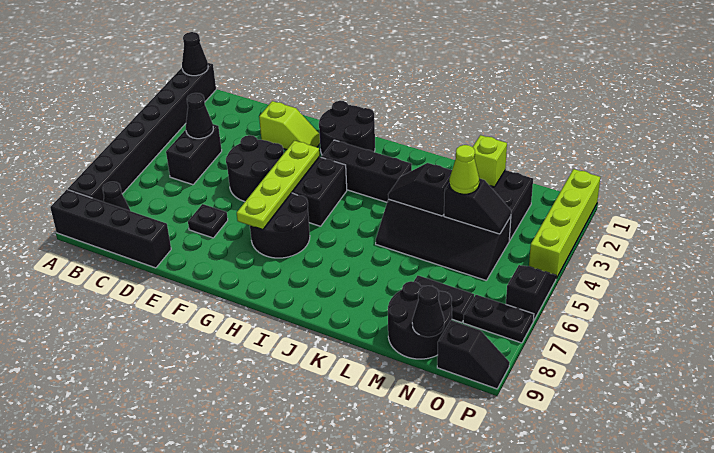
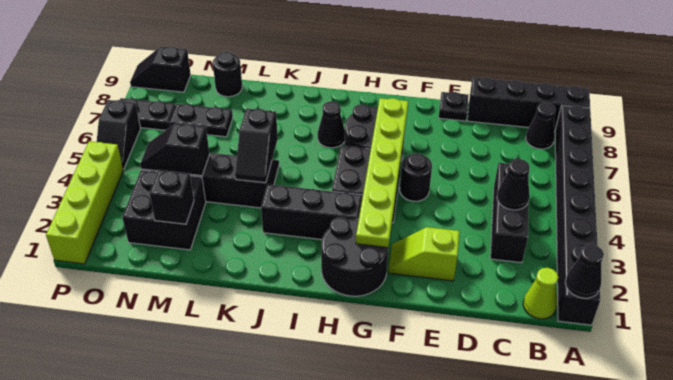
black brick C4:C5 level 1 -> black brick C3:C5 level 1
black round brick E4:F5 level 1 -> black round brick F5 level 1
black plate E7 level 1 -> black plate E9 level 1
lime plate G4:G7 level 2 -> lime plate G2:G7 level 2
black slope K4:L4 level 2 top L -> black slope K4:K5 level 2 top 5
lime brick M2 level 2 -> black brick M2 level 2
lime cone M4 level 3 -> lime cone B1 level 1
black round brick M8:N9 level 1 -> black round brick M9 level 1
black cone N9 level 2 -> black cone I7 level 1

